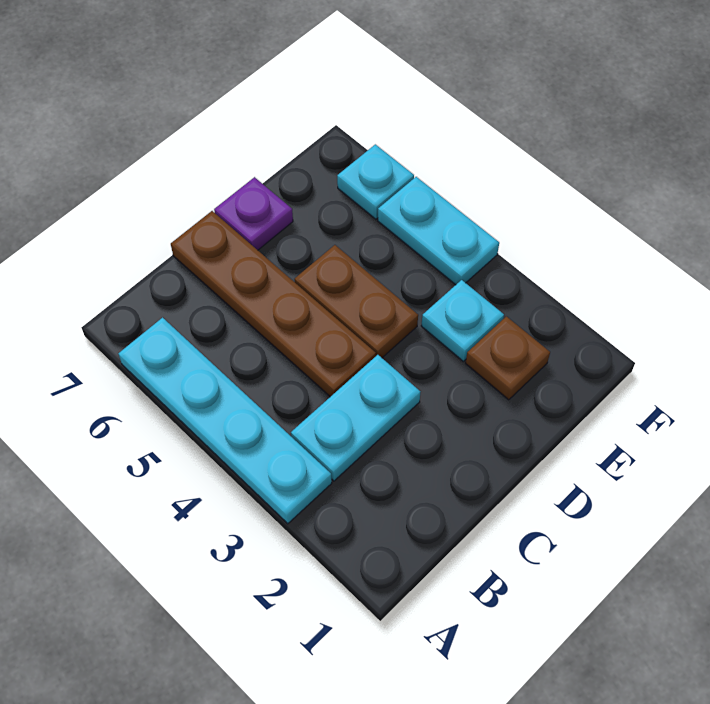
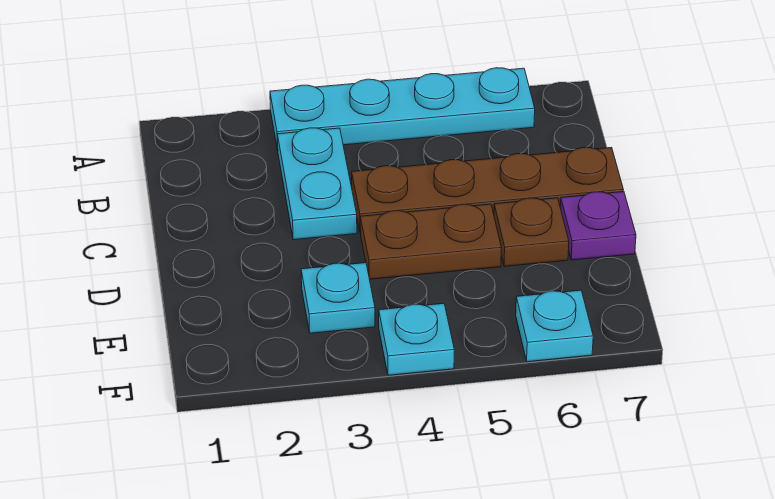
brown plate E2 level 1 -> brown plate D6 level 1
cyan plate F4:F5 level 1 -> cyan plate F4 level 1

